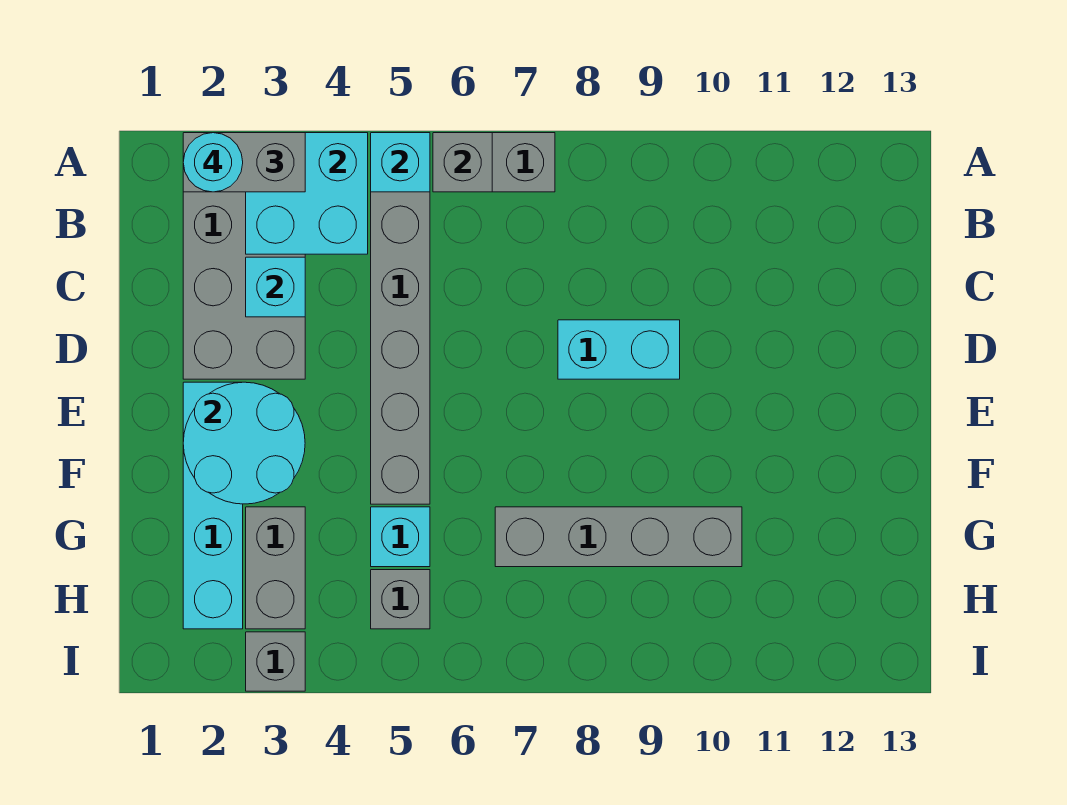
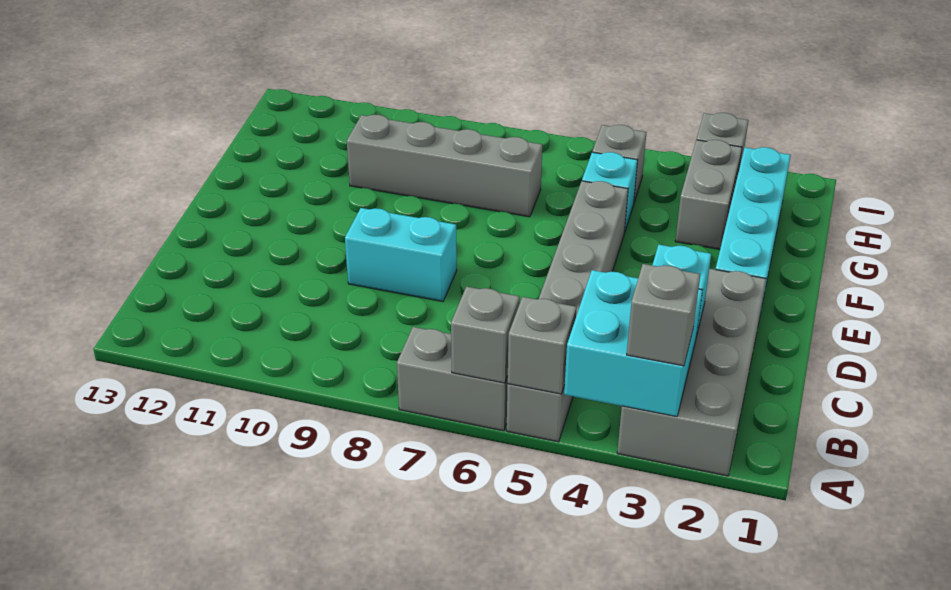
grey brick A2:A3 level 3 -> grey brick A3 level 3
cyan round brick A2 level 4 -> none
cyan brick A5 level 2 -> grey brick A5 level 2
cyan round brick E2:F3 level 2 -> none

